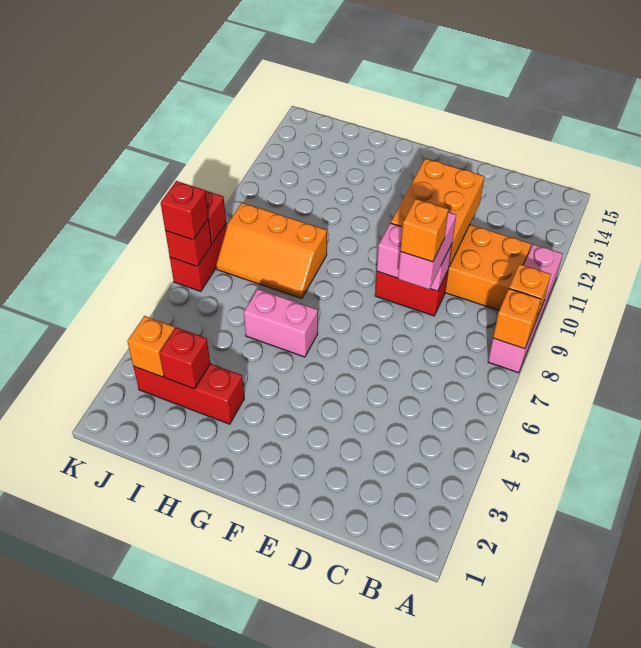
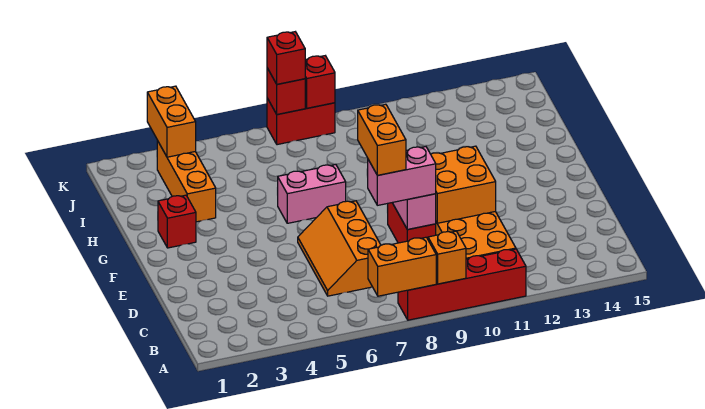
pink brick A8:A11 level 1 -> red brick A8:A11 level 1
orange brick A8 level 2 -> orange brick A7:A8 level 2
orange brick D8 level 4 -> orange brick D8:E8 level 4
orange brick D10:E12 level 2 -> orange brick D10:E11 level 2
pink brick G6:H6 level 1 -> pink brick G6:G7 level 1
red brick H3:J3 level 1 -> orange brick H3:J3 level 1
orange slope H8:J9 level 1 top 9 -> orange slope C6:E7 level 1 top 7
red brick I3 level 2 -> red brick G2 level 1
orange brick J3 level 2 -> orange brick J3:K3 level 2

